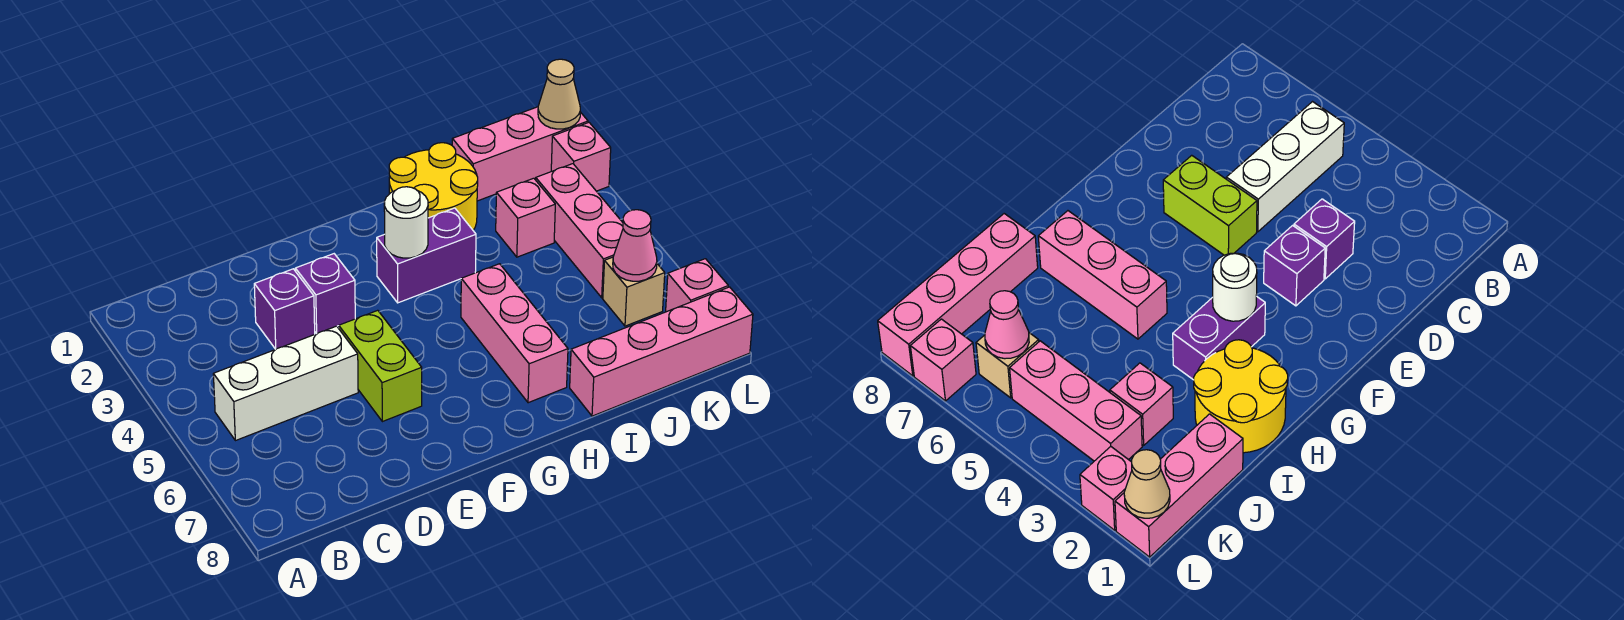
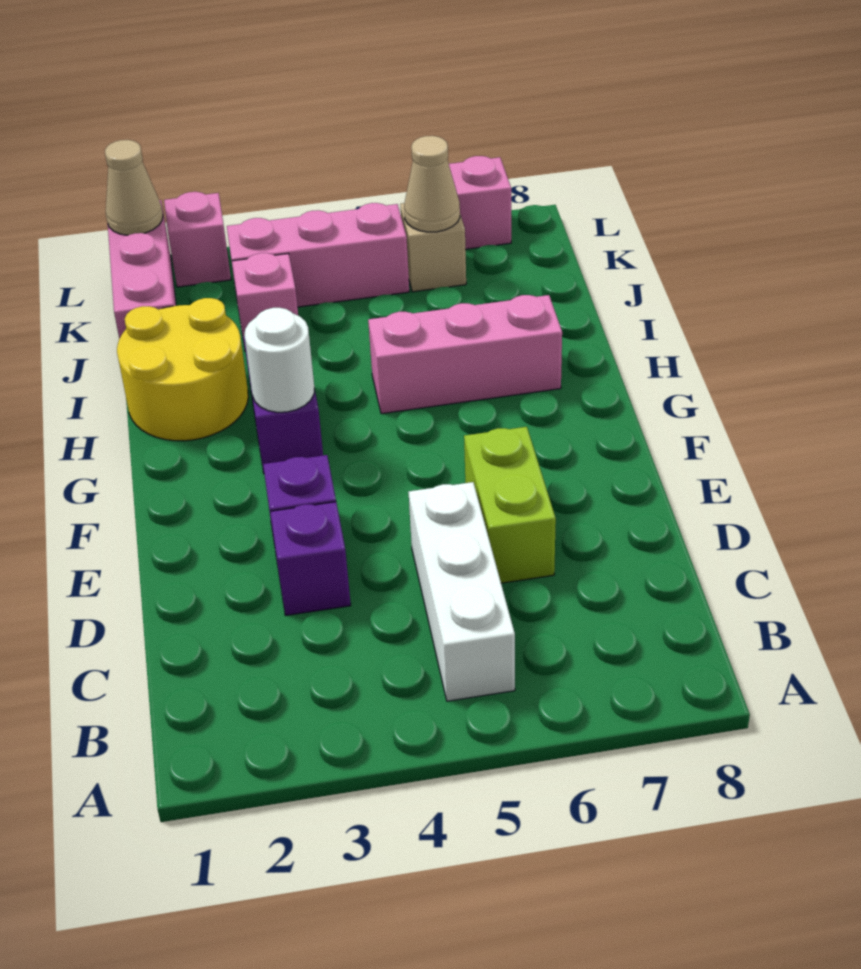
lime brick E5:E6 level 1 -> lime brick D6:E6 level 1
pink brick I8:L8 level 1 -> none
pink cone K6 level 2 -> tan cone K6 level 2

